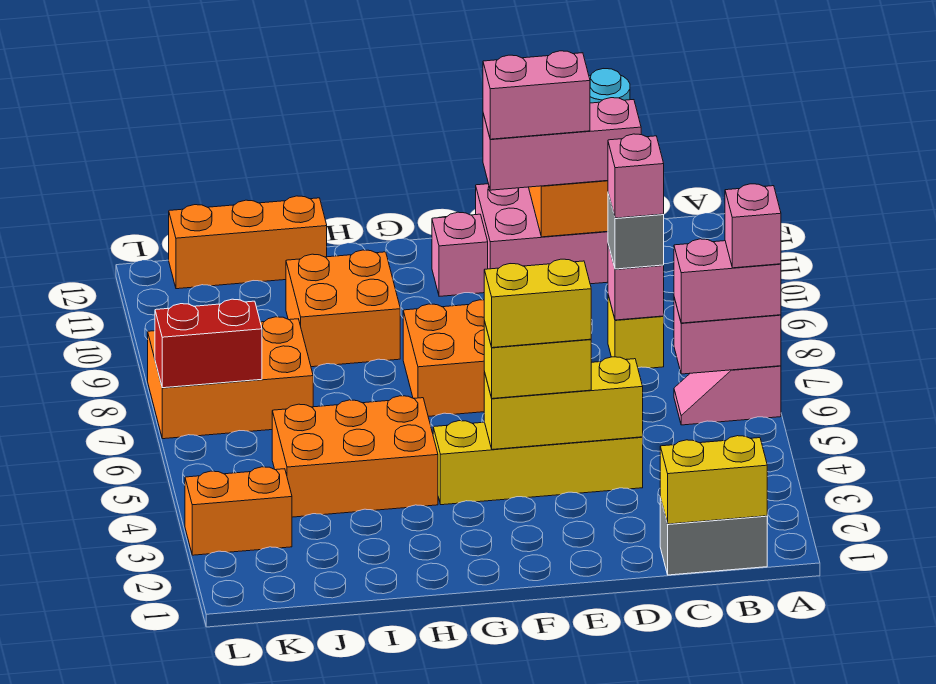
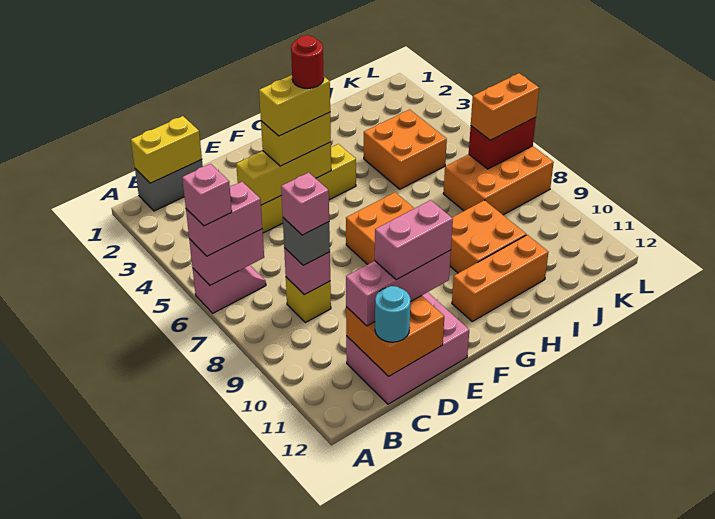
none -> red round brick F4 level 5
pink brick F11 level 1 -> none
orange brick H4:J5 level 1 -> orange brick I4:J5 level 1
orange brick I12:K12 level 1 -> orange brick G11:I11 level 1
orange brick K3:L3 level 1 -> orange brick K7:L7 level 3

